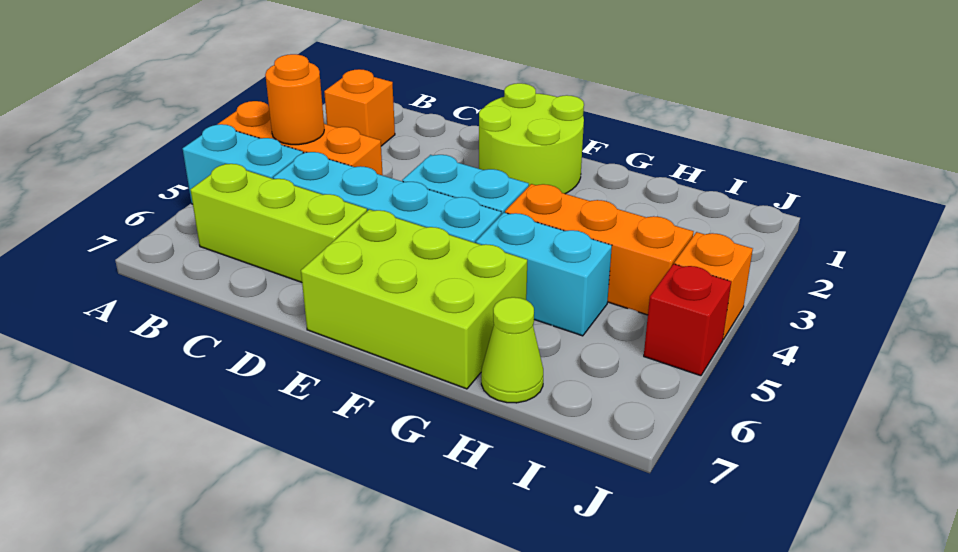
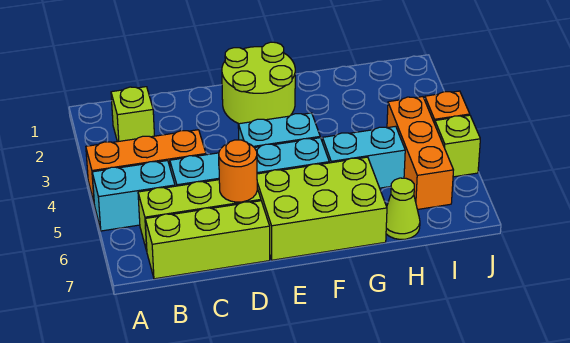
orange brick B2 level 1 -> lime brick B2 level 1
orange round brick B4 level 2 -> orange round brick D6 level 2
none -> lime brick B7:D7 level 1
orange brick G4:I4 level 1 -> orange brick I4:I6 level 1
red brick J5 level 1 -> lime brick J5 level 1

